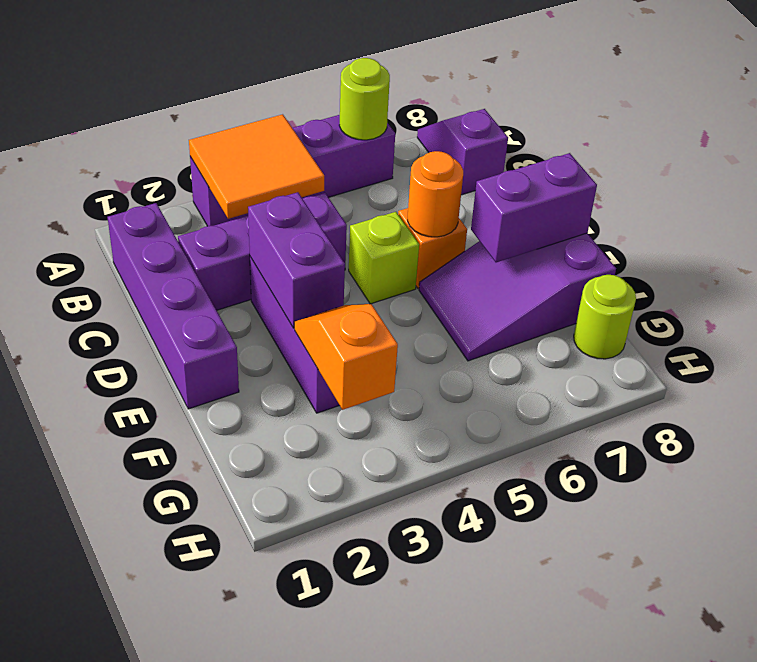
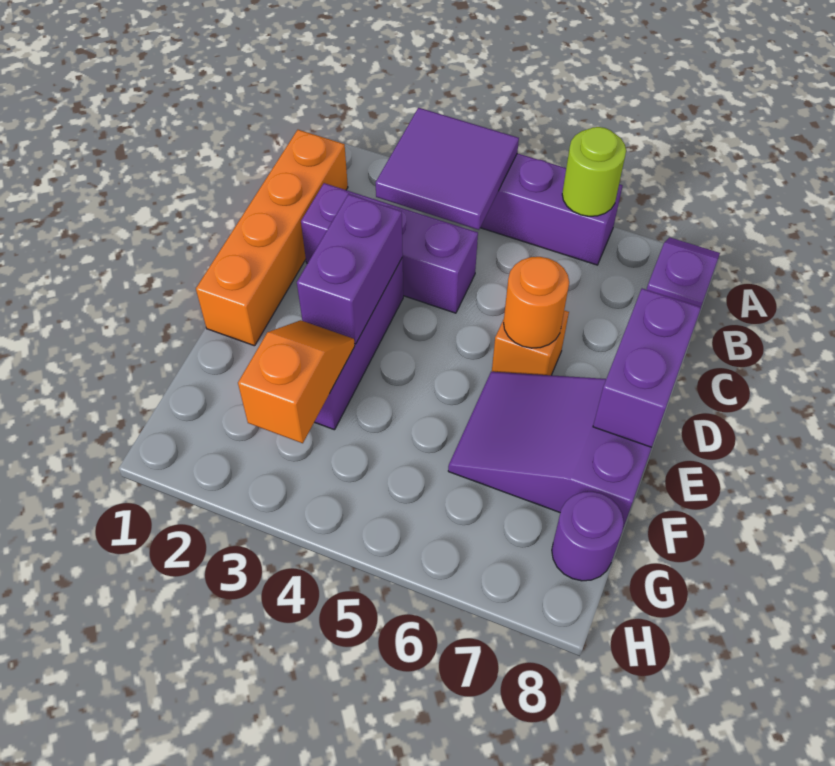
orange tile A3:B4 level 2 -> purple tile A3:B4 level 2
purple brick B1:E1 level 1 -> orange brick B1:E1 level 1
lime brick D5 level 1 -> none
purple brick E7:E8 level 2 -> purple brick D8:E8 level 2
lime round brick G8 level 1 -> purple round brick G8 level 1

